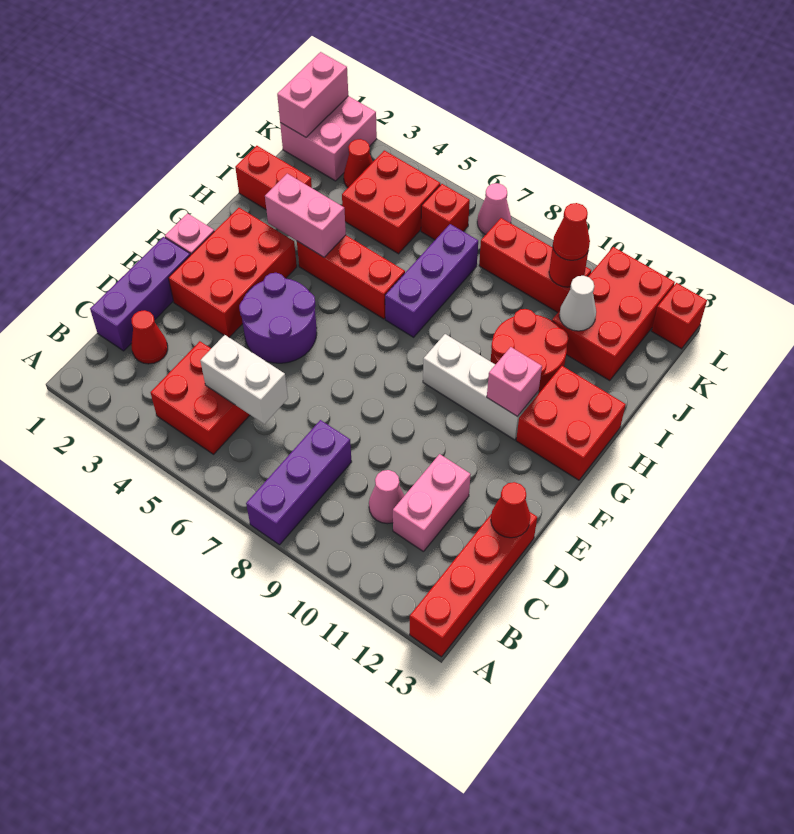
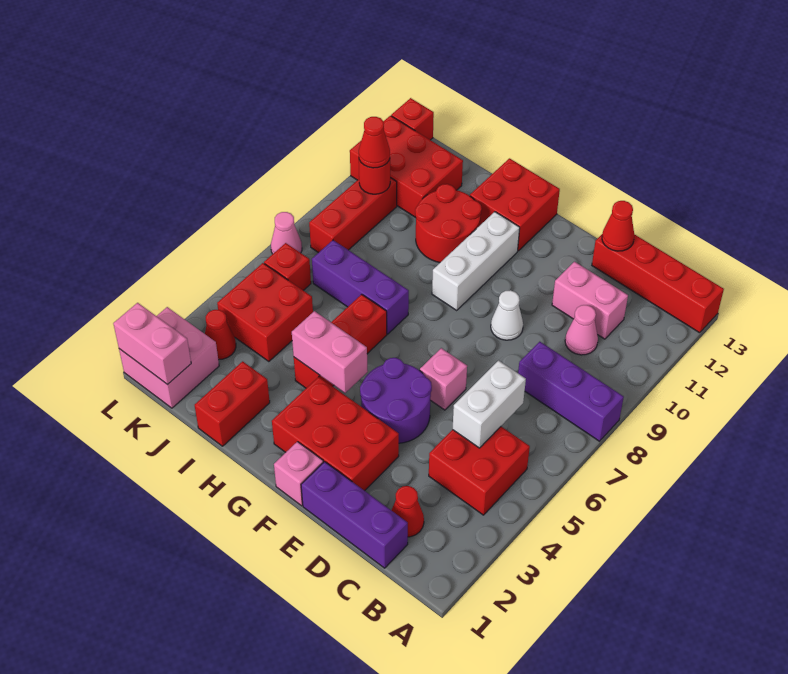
pink brick G11 level 2 -> pink brick E6 level 1
pink brick H3:H4 level 2 -> pink brick G4:H4 level 2
white cone J11 level 2 -> white cone E9 level 1

